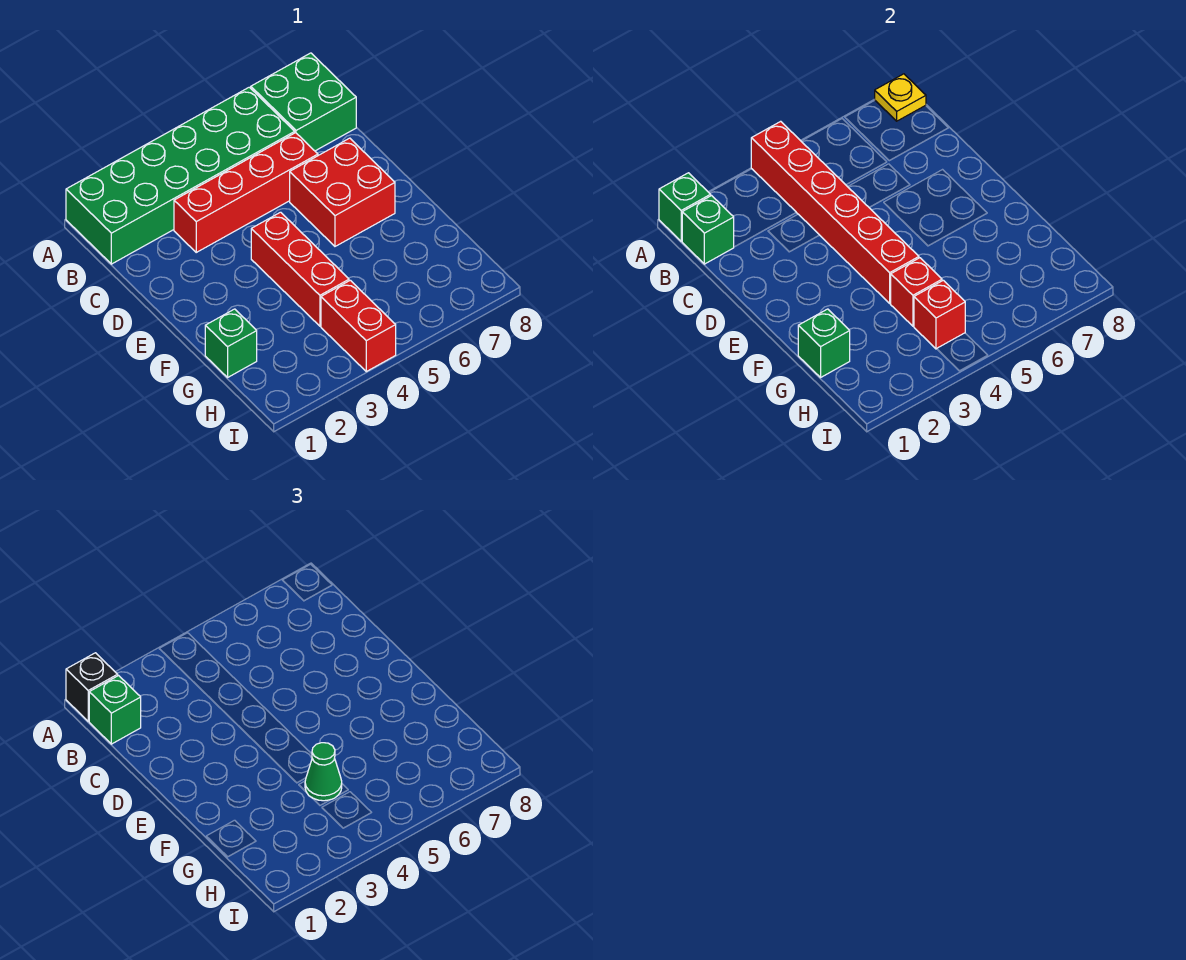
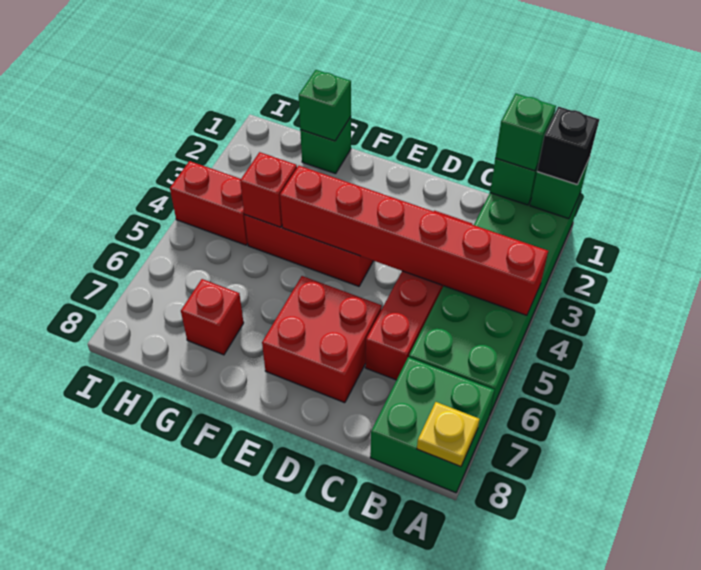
green cone G4 level 3 -> none
red brick H4 level 2 -> red brick G7 level 1

